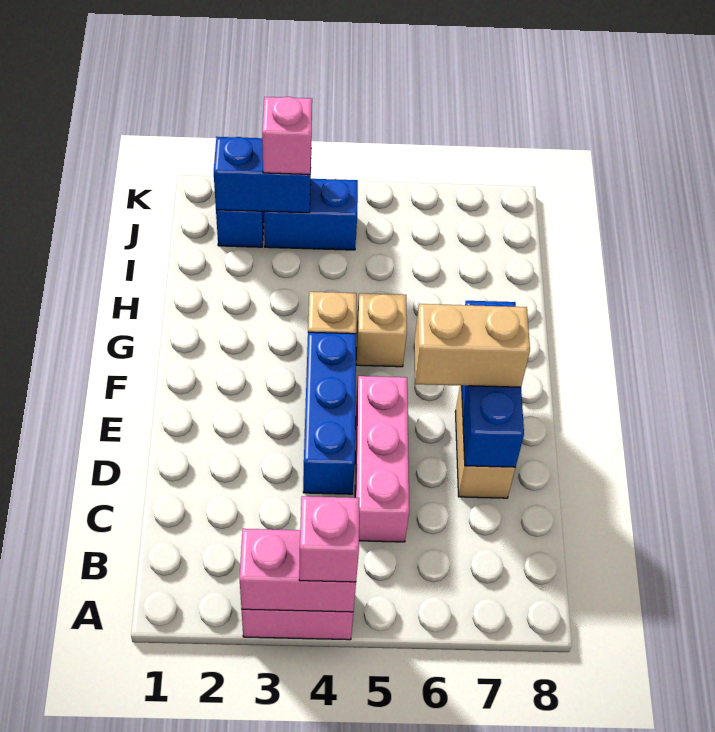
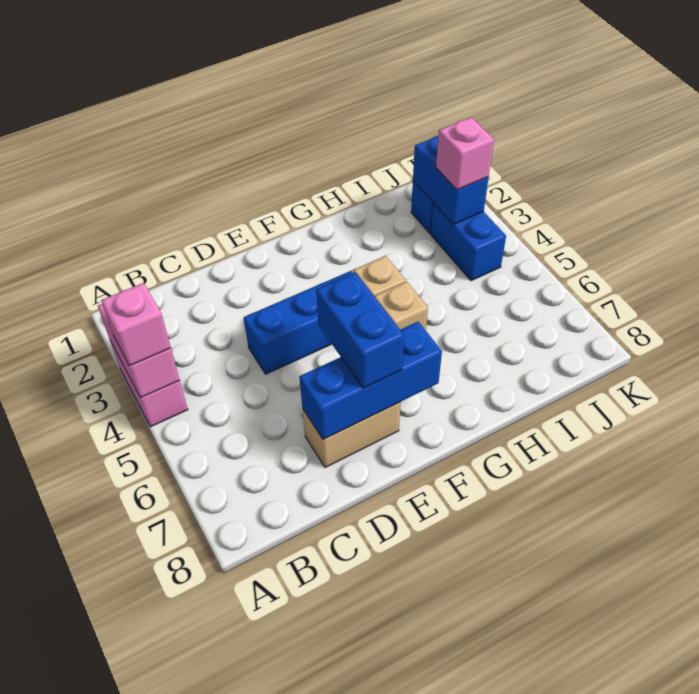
pink brick C5:E5 level 1 -> none
tan brick E6:E7 level 3 -> blue brick E6:E7 level 3

